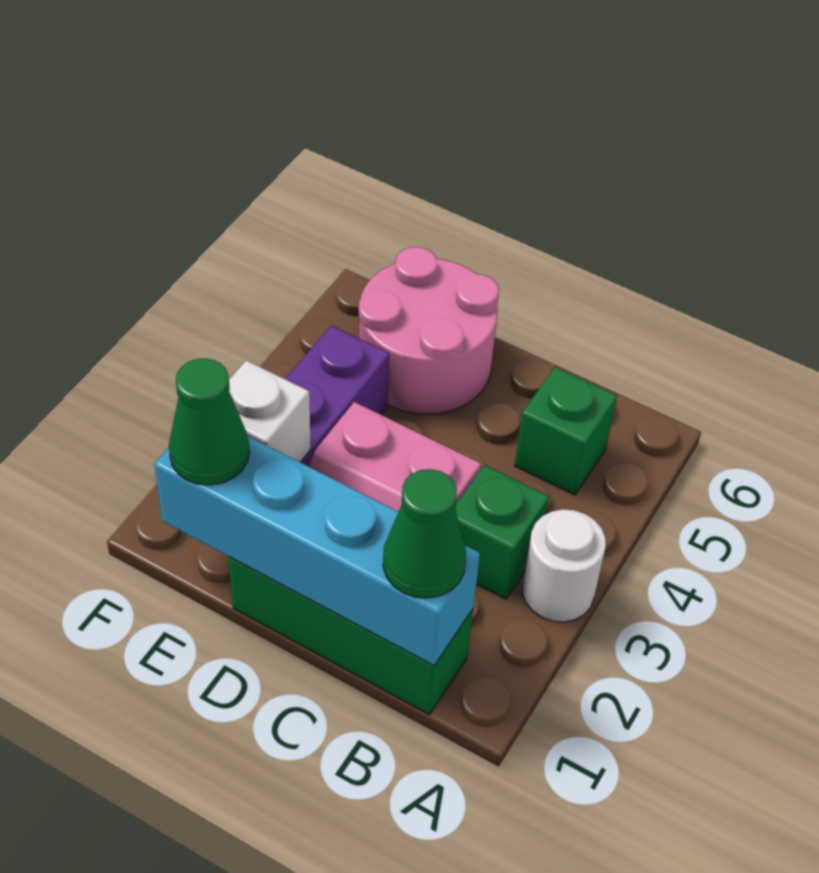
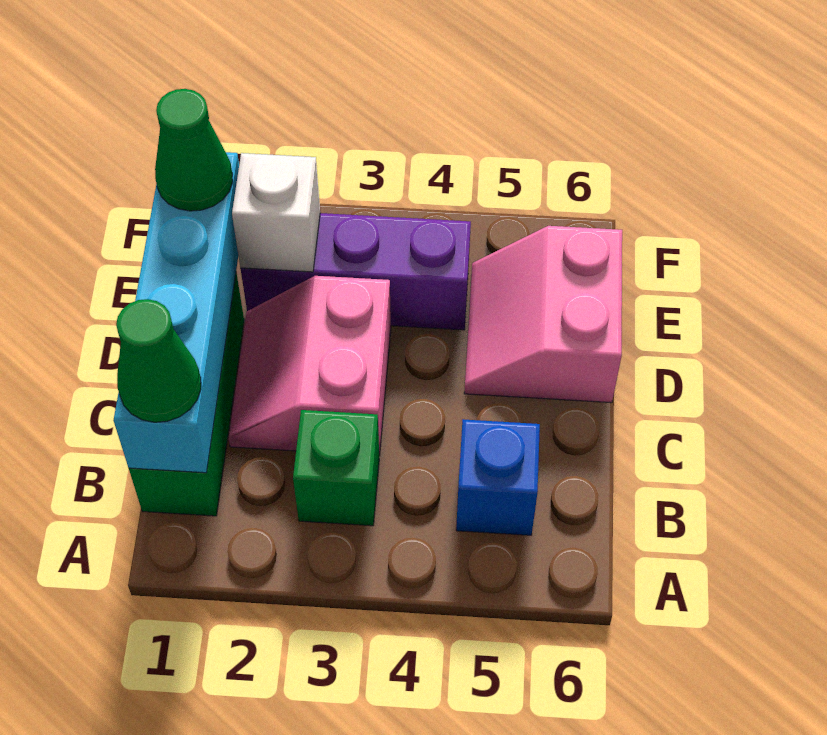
white round brick A3 level 1 -> none
green brick B5 level 1 -> blue brick B5 level 1
pink round brick D5:E6 level 1 -> pink slope D5:E6 level 1 top 6

